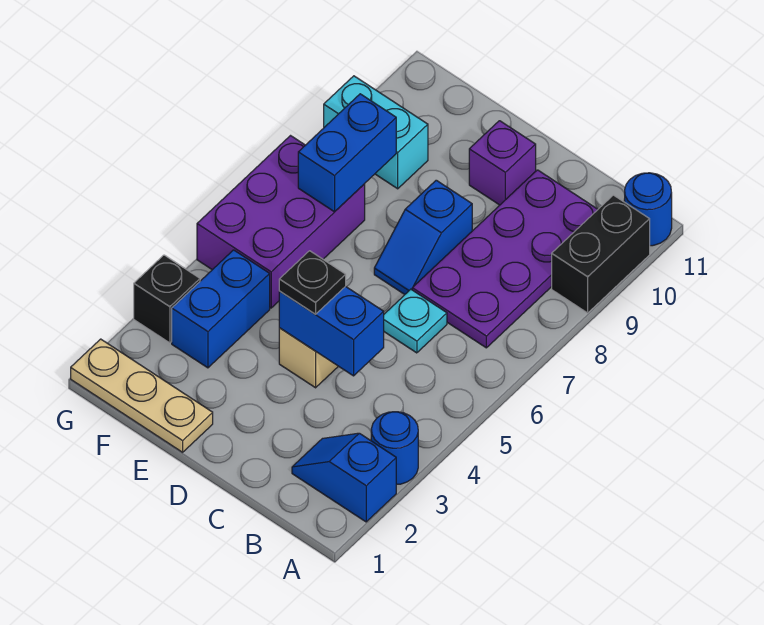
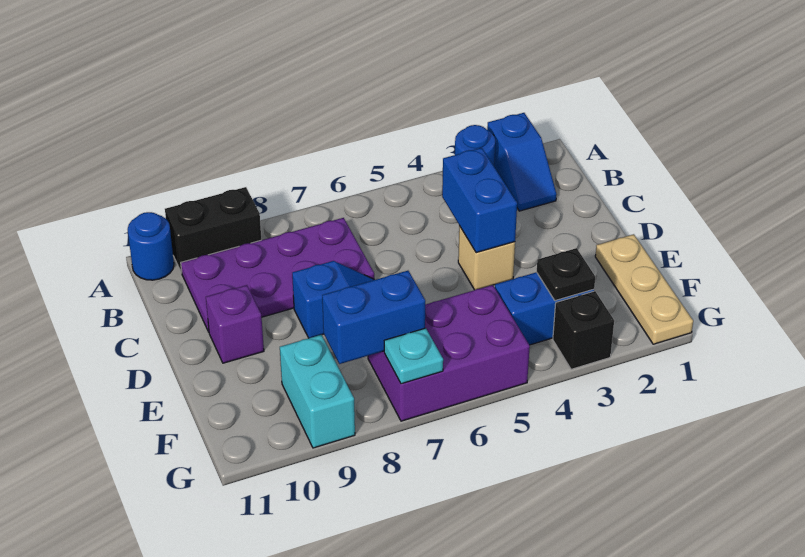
cyan plate C6 level 1 -> cyan plate G7 level 2
black plate D4 level 3 -> black plate F3 level 2

